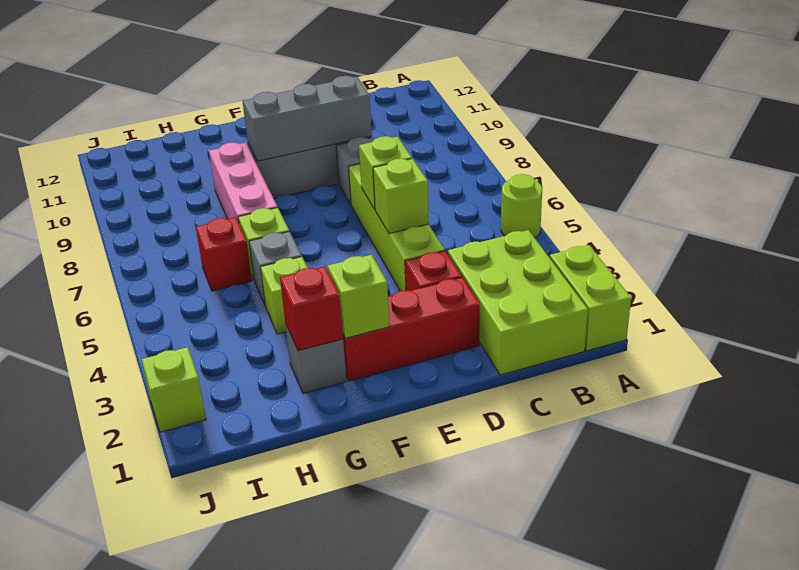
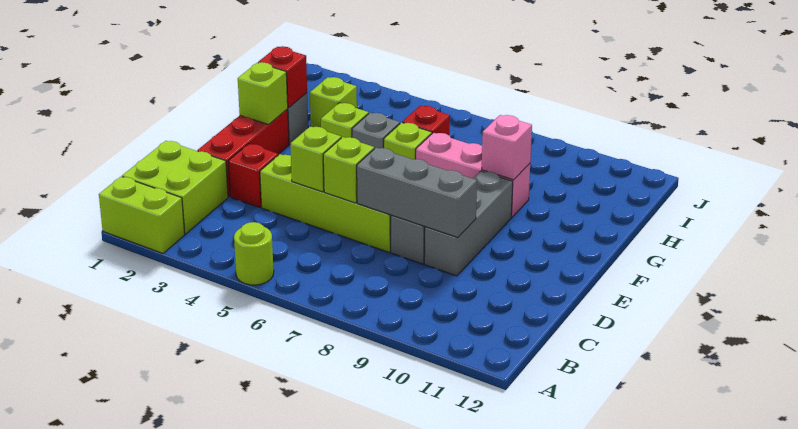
lime brick B1:C3 level 1 -> lime brick B1:C2 level 1
grey brick D9:F9 level 2 -> grey brick D7:D9 level 2
none -> pink brick G9 level 2
lime brick J2 level 1 -> lime brick H3 level 1

